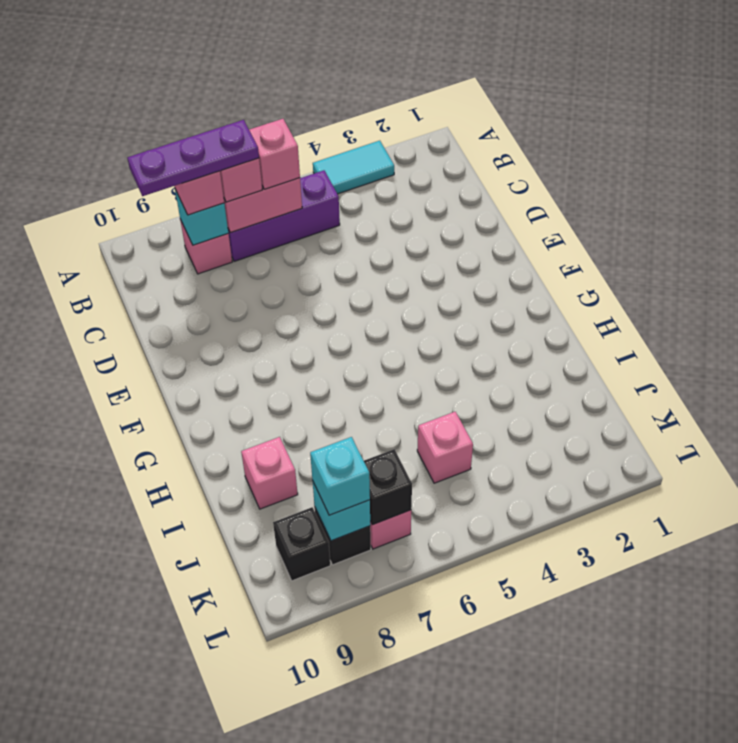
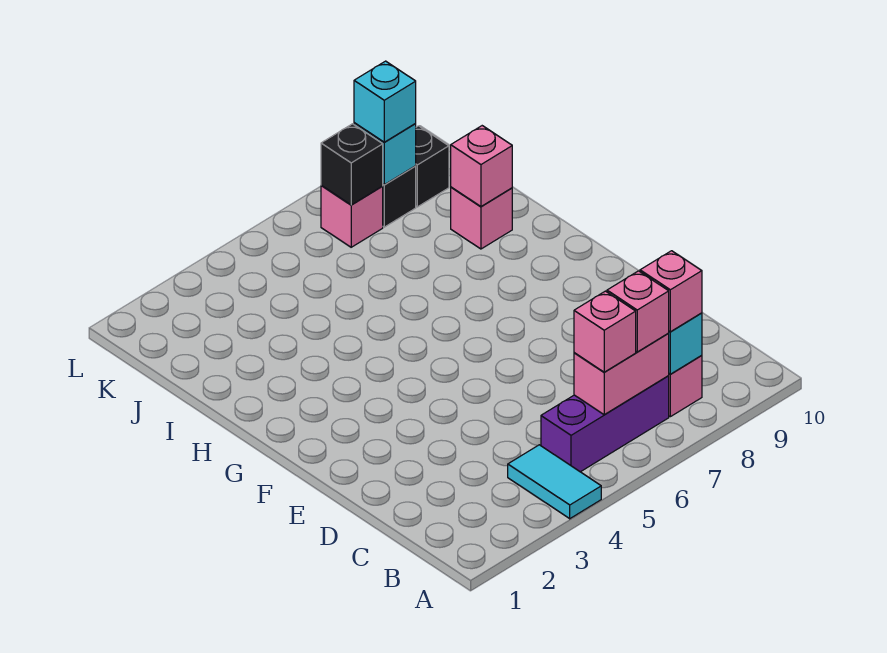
cyan tile A3:A4 level 1 -> cyan tile A4:B4 level 1
purple plate B7:B9 level 4 -> none
pink brick J5 level 1 -> pink brick I9 level 2

